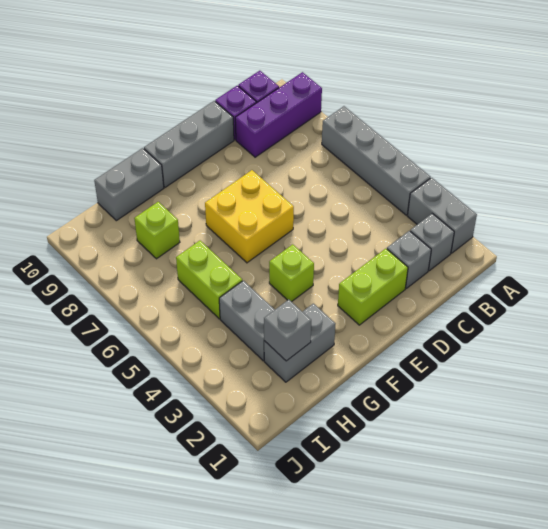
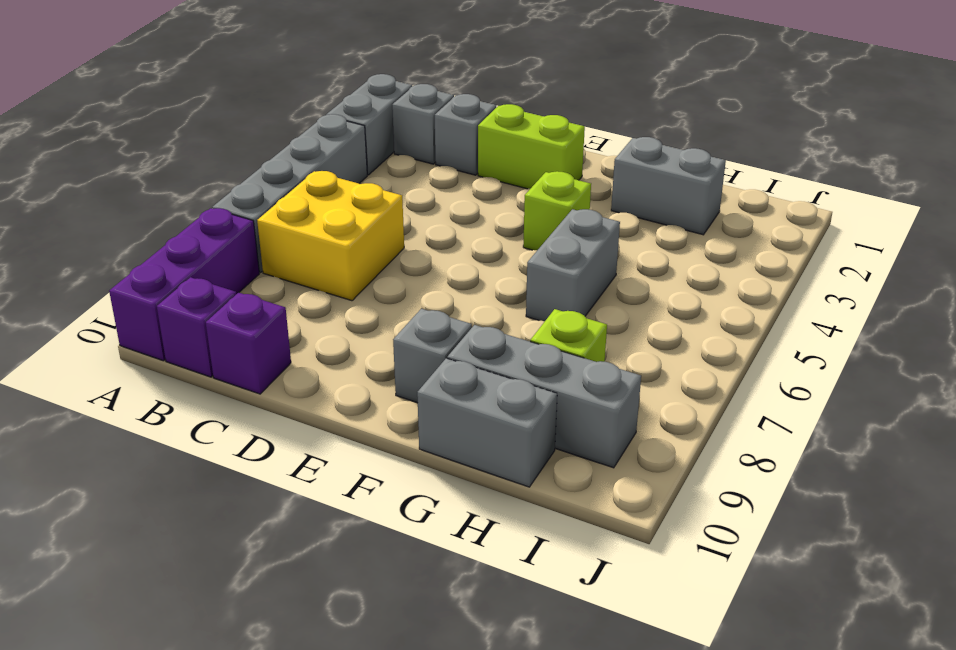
purple brick A9:C9 level 1 -> purple brick A8:A10 level 1
grey brick D10:F10 level 1 -> grey brick G9:I9 level 1
yellow brick E6:F7 level 1 -> yellow brick B6:C7 level 1
grey brick H2 level 2 -> grey brick F9 level 1
grey brick H3:H4 level 1 -> grey brick G5:G6 level 1
lime brick H5:H6 level 1 -> none

